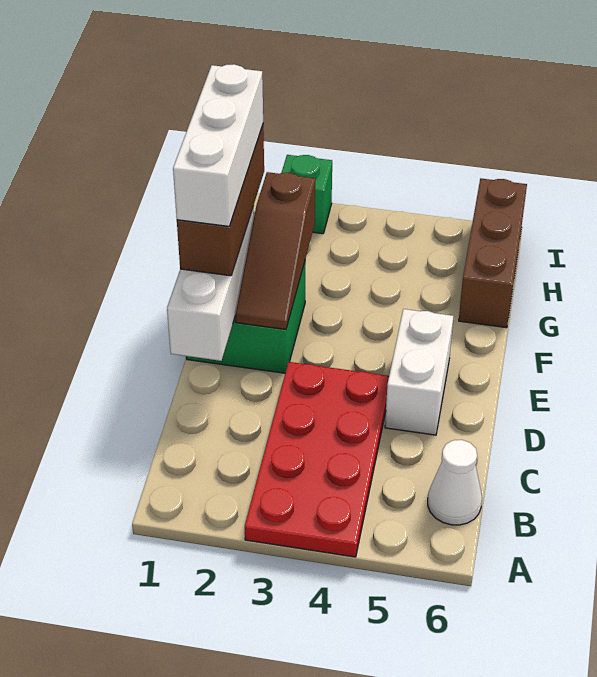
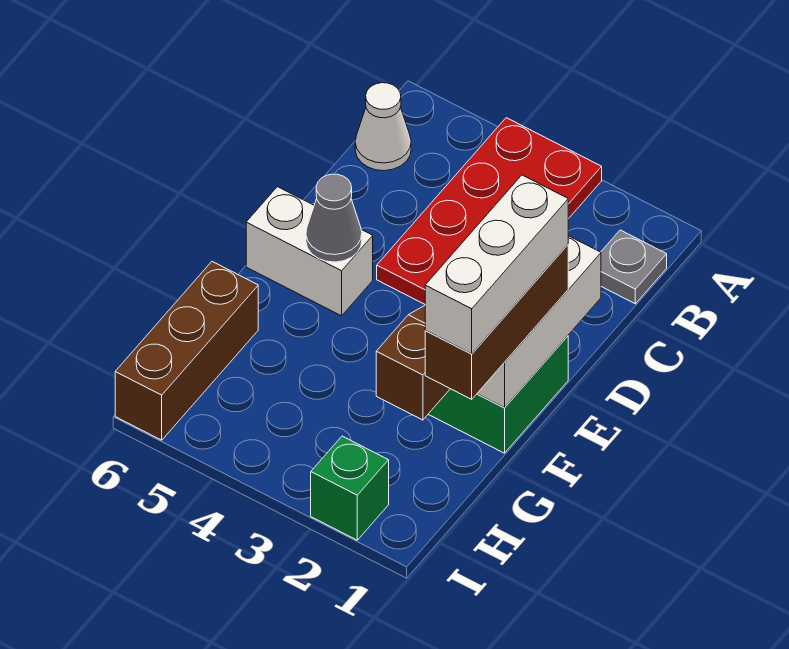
none -> grey plate B1 level 1
white brick D5:E5 level 1 -> white brick E5:E6 level 1
none -> grey cone E5 level 2

